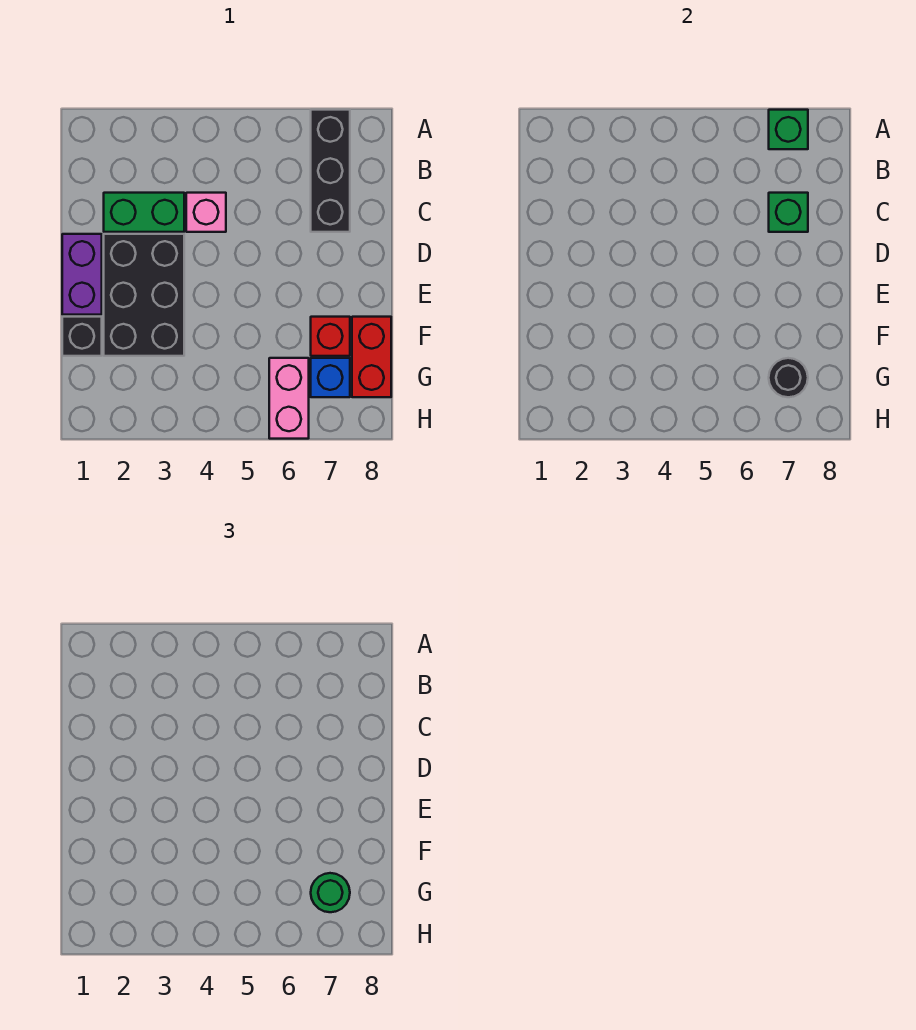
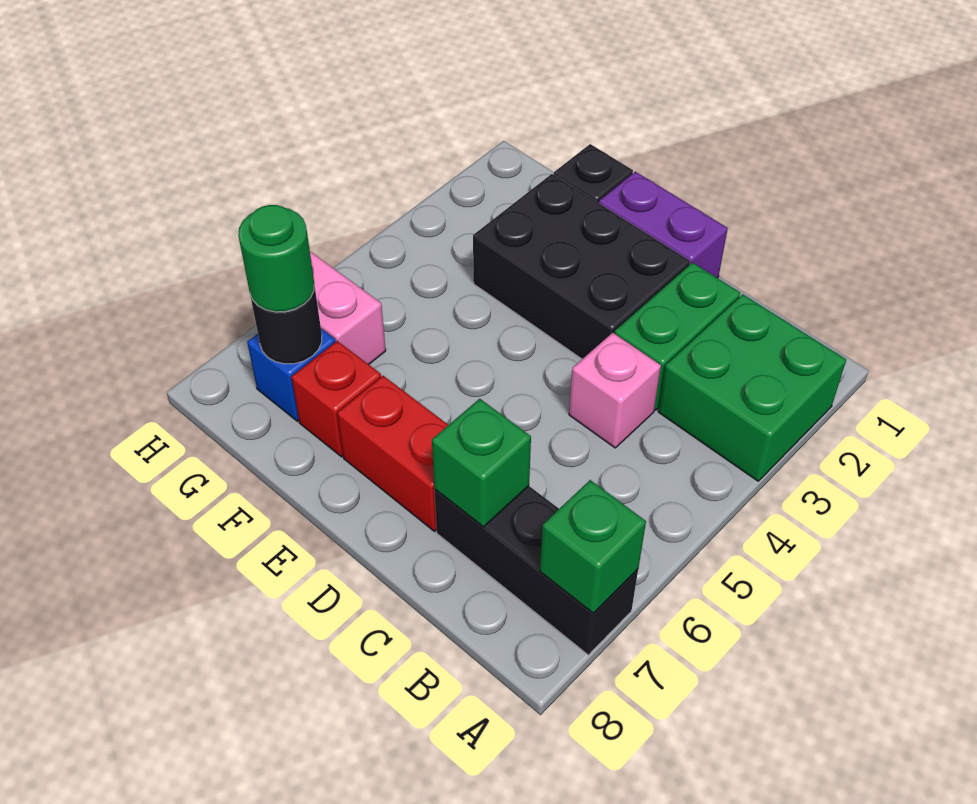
none -> green brick A2:B3 level 1
red brick F8:G8 level 1 -> red brick D7:E7 level 1

